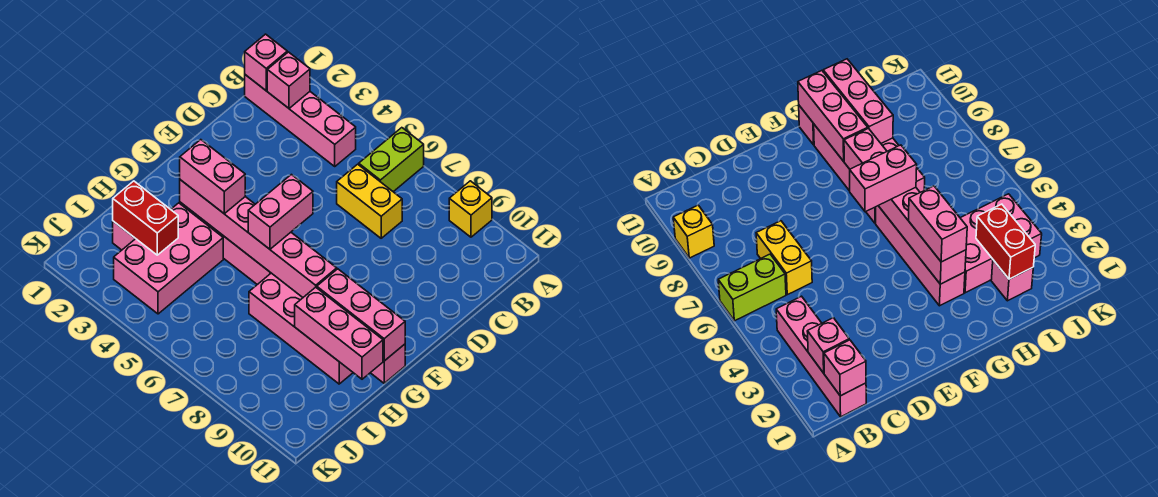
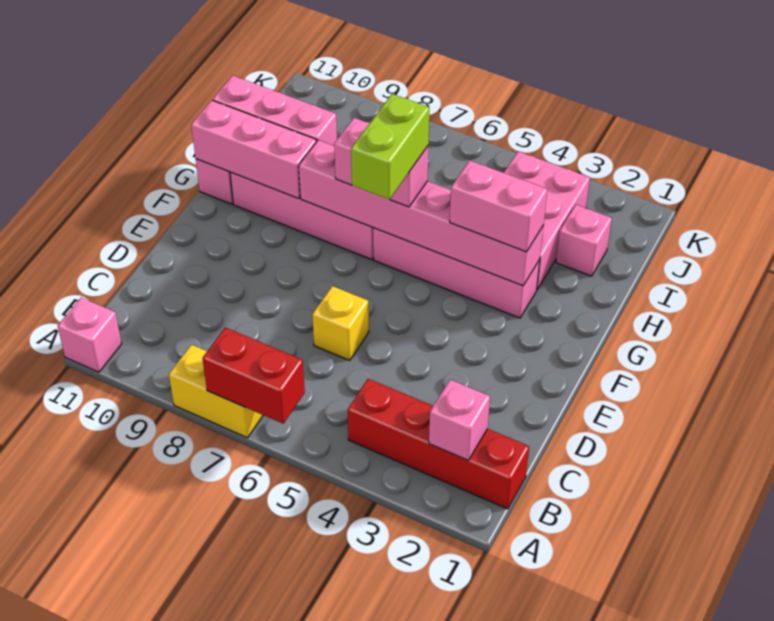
lime brick A6:B6 level 1 -> lime brick F6:G6 level 4
yellow brick A9 level 1 -> yellow brick D6 level 1
pink brick B1:B4 level 1 -> red brick B1:B4 level 1
pink brick B1 level 2 -> pink brick A11 level 1
yellow brick C6:C7 level 1 -> yellow brick A7:A8 level 1
pink brick F6:G6 level 3 -> pink brick G6:G7 level 3
red brick I2:I3 level 2 -> red brick A6:A7 level 2

